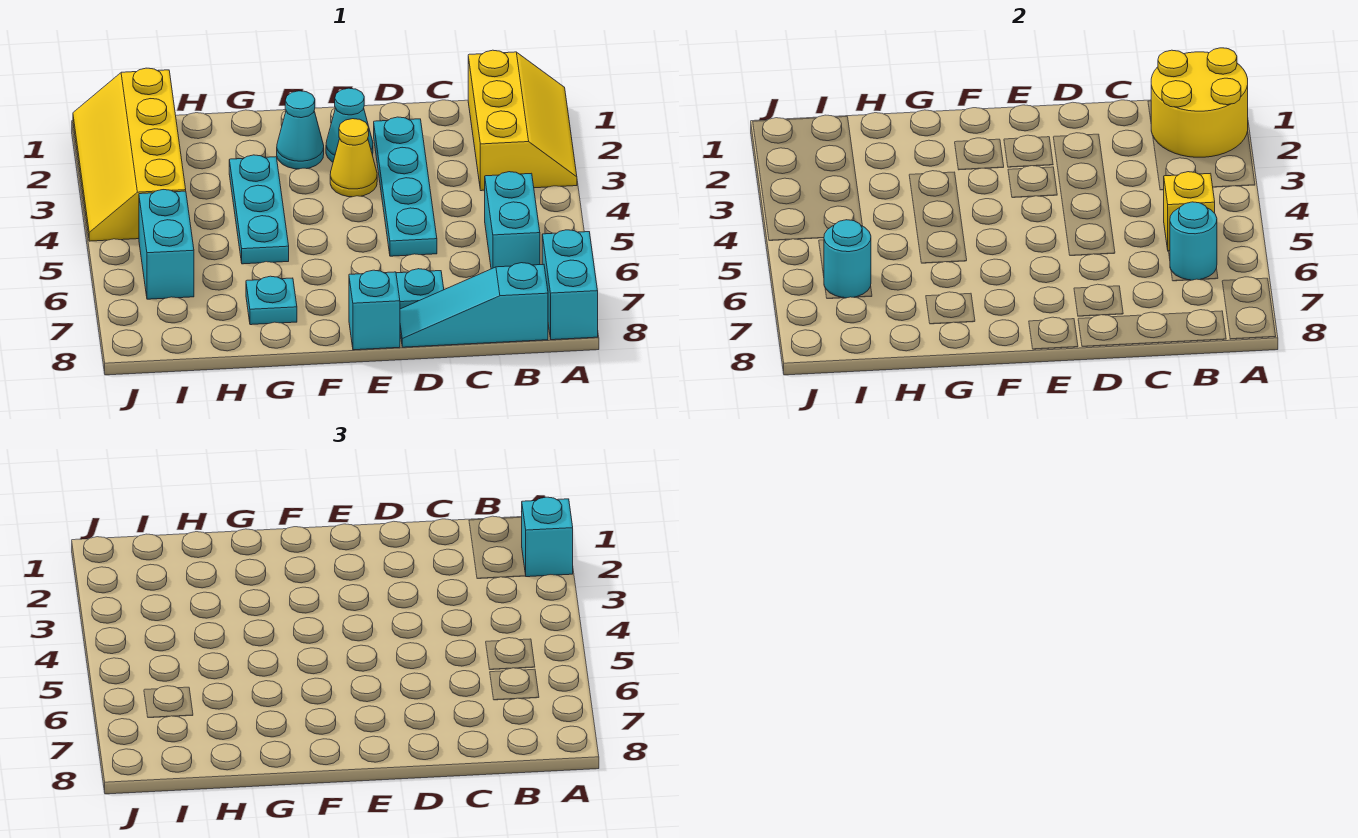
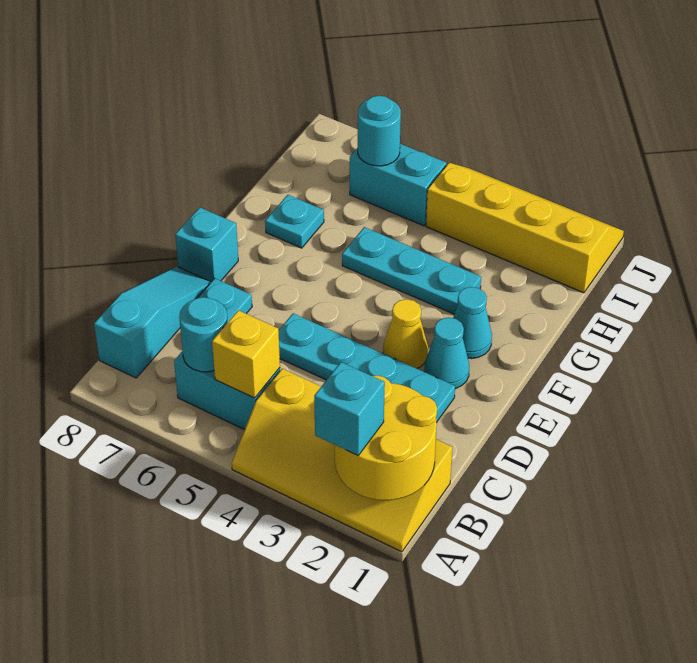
yellow slope A1:B3 level 1 top B -> yellow slope A1:B4 level 1 top B
cyan brick A7:A8 level 1 -> none

